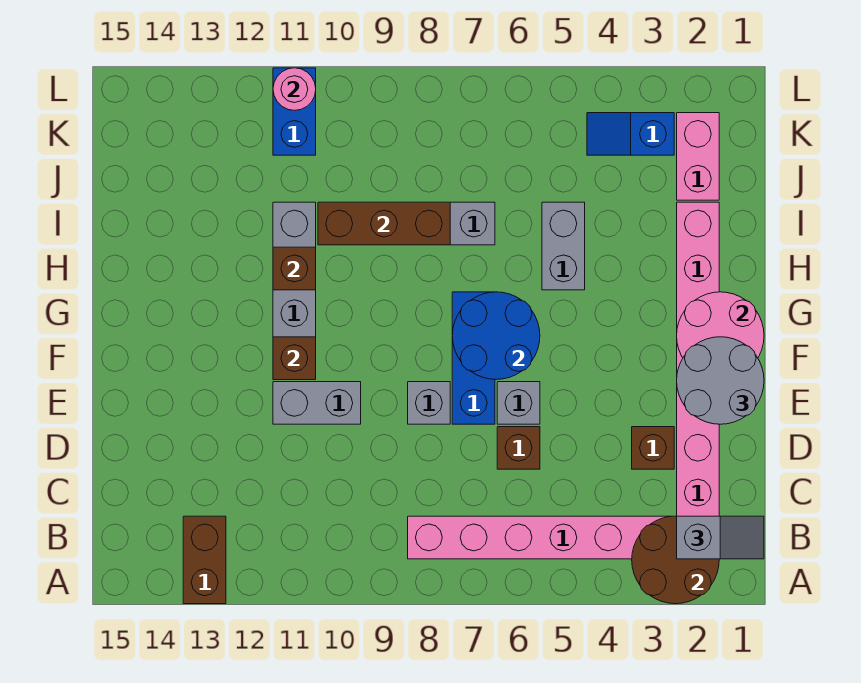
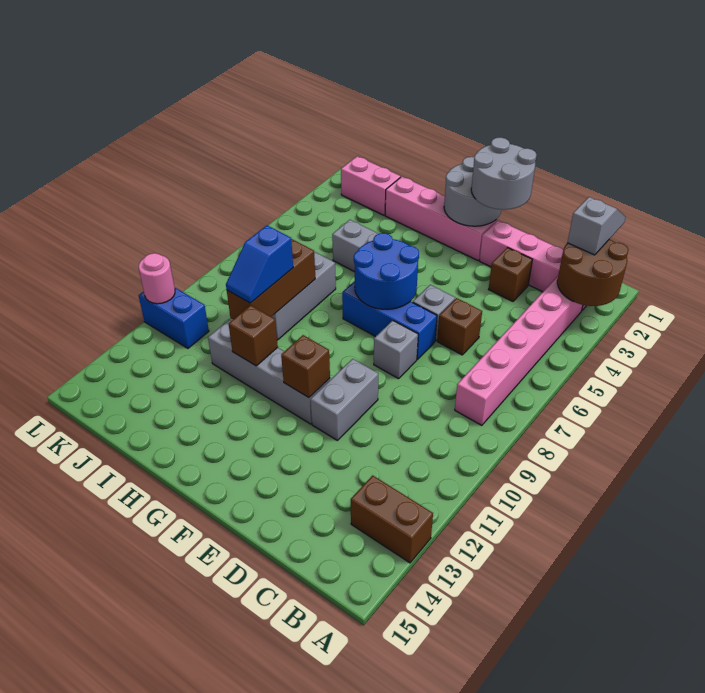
pink round brick F1:G2 level 2 -> grey round brick F1:G2 level 2
blue slope K3:K4 level 1 top 3 -> blue slope I9:I10 level 3 top 9

